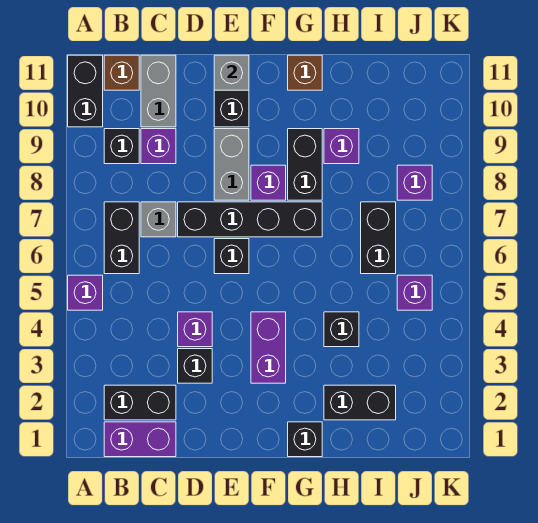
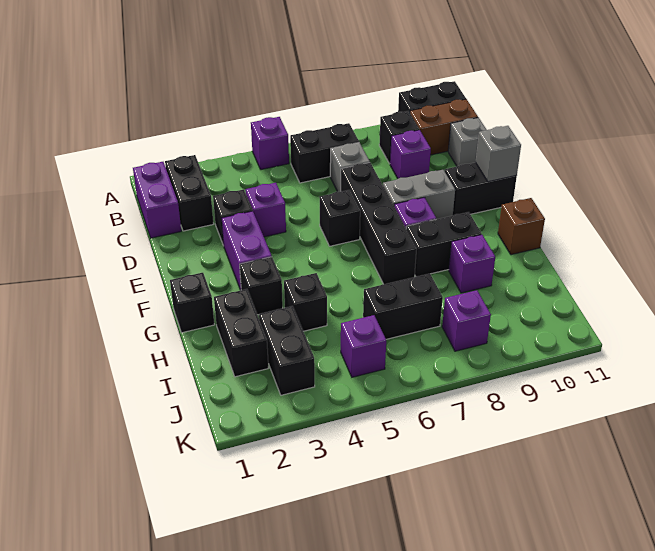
brown brick B11 level 1 -> brown brick B10:B11 level 1
grey brick C10:C11 level 1 -> grey brick C11 level 1
purple brick F3:F4 level 1 -> purple brick E3:F3 level 1
none -> black brick G3 level 1
none -> black brick I3:J3 level 1

